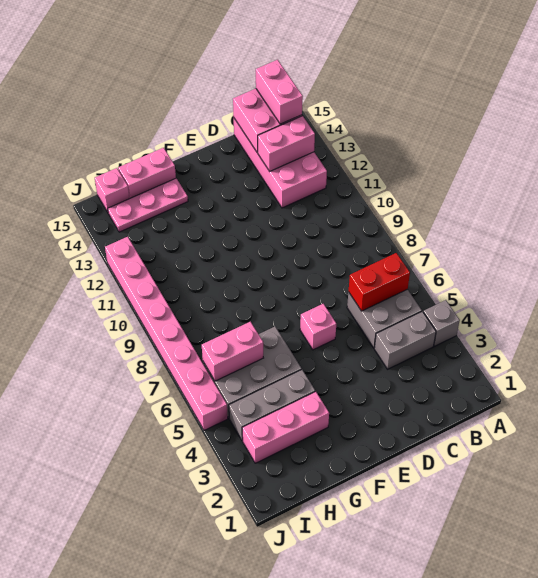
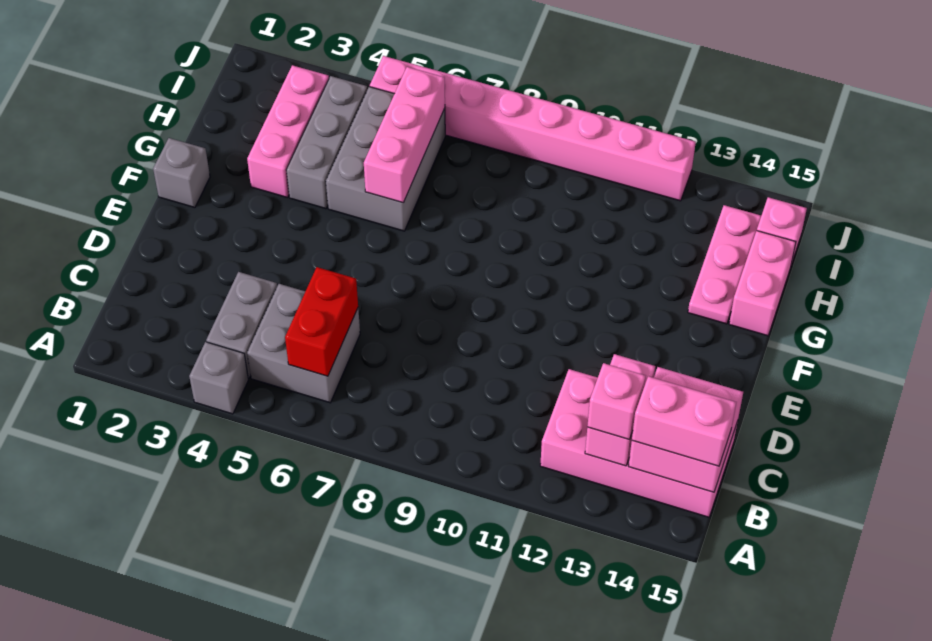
pink brick E6 level 1 -> pink brick B13 level 3
none -> grey brick F1 level 1
pink brick H6:I6 level 2 -> pink brick G6:I6 level 2

